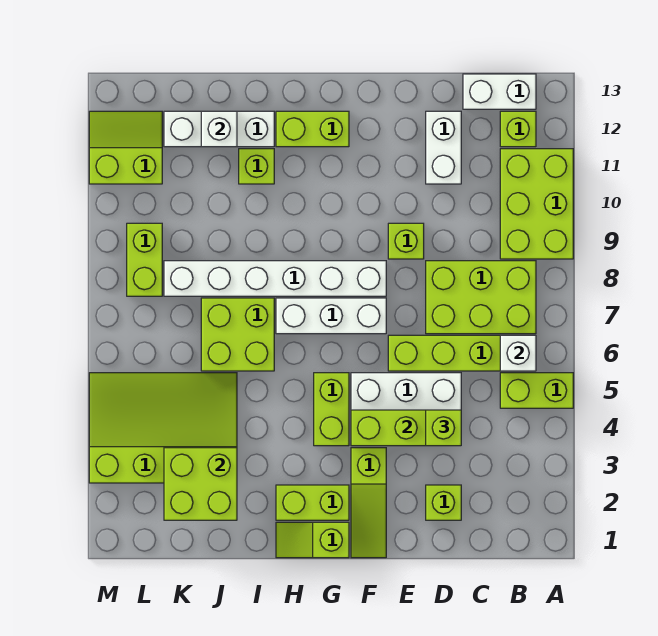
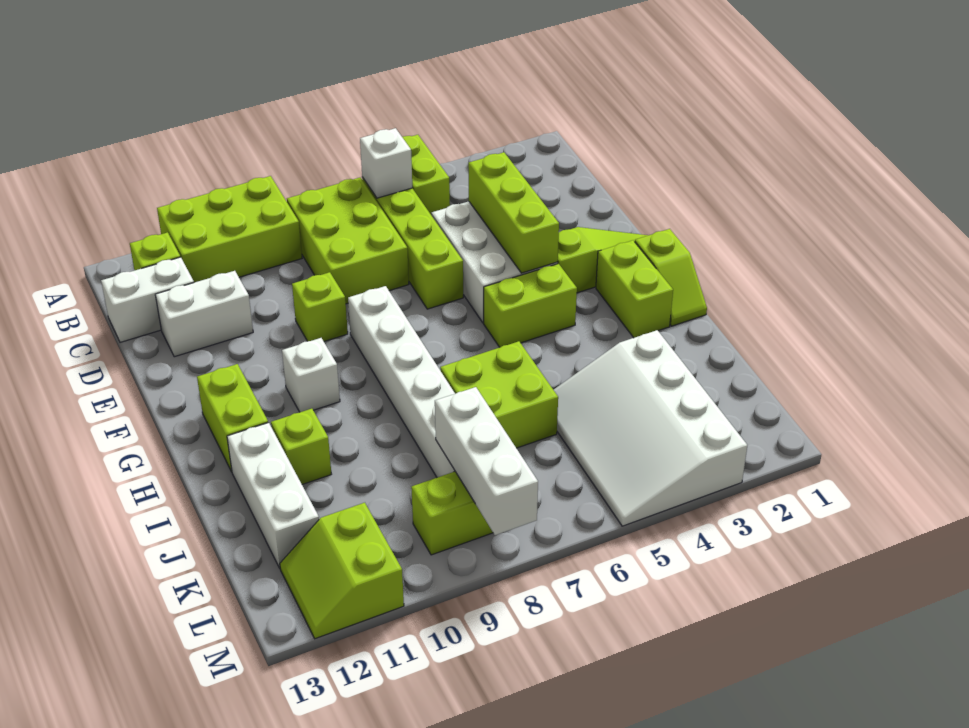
white brick B13:C13 level 1 -> white brick C12:C13 level 1
lime brick D2 level 1 -> none
lime brick D4 level 3 -> none
white brick F7:H7 level 1 -> white brick K8:M8 level 2
lime brick J2:K3 level 2 -> none
lime slope J3:M5 level 1 top 3 -> white slope J3:M5 level 1 top 3
white brick J12 level 2 -> white brick G10 level 1

